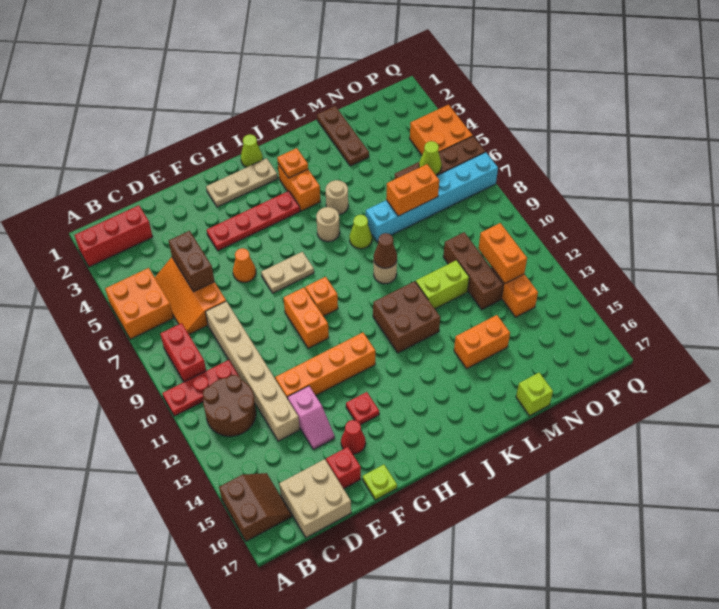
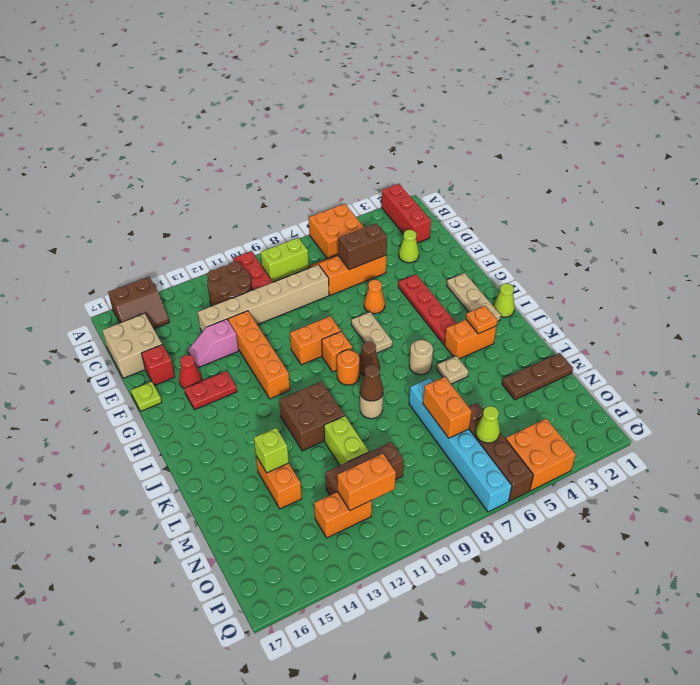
red brick B8:B9 level 1 -> lime brick B8:B9 level 1
red plate G14 level 1 -> red plate G14:G15 level 1
none -> brown cone I8 level 1
none -> orange round brick I9 level 1
tan round brick K5 level 1 -> tan plate K5 level 1
lime cone K7 level 1 -> lime cone D3 level 1
lime brick M17 level 1 -> lime brick L14 level 2

